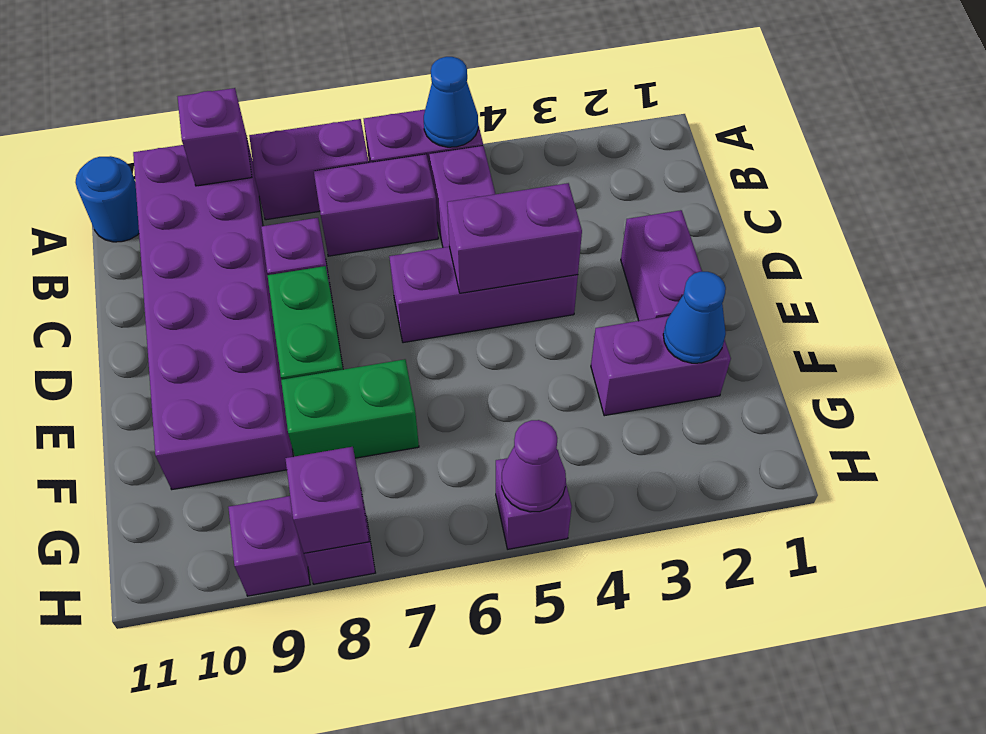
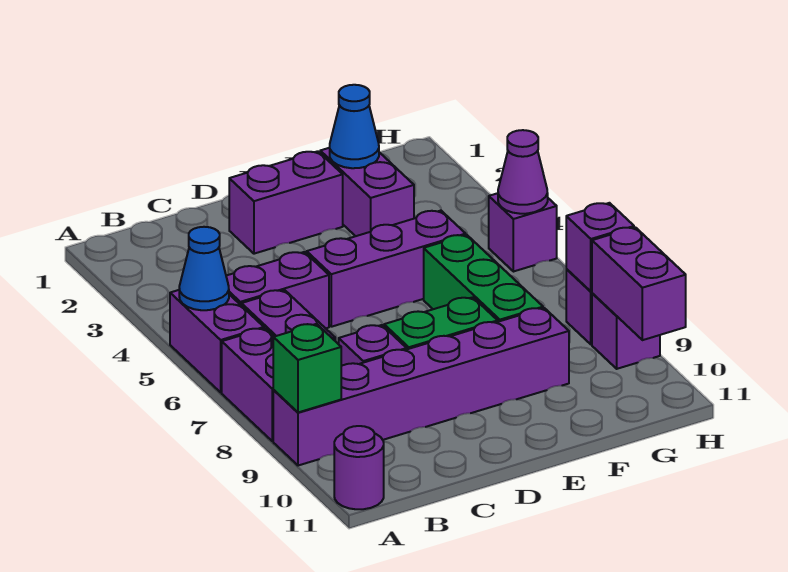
purple brick A9:F10 level 1 -> purple brick A9:F9 level 1
purple brick A9 level 2 -> green brick A9 level 2
blue round brick A11 level 1 -> purple round brick A11 level 1
purple brick D4:D6 level 1 -> purple brick D5:F5 level 1
purple brick D4:D5 level 2 -> purple brick H9:H10 level 2
green brick F7:F8 level 1 -> green brick F6:F8 level 1

